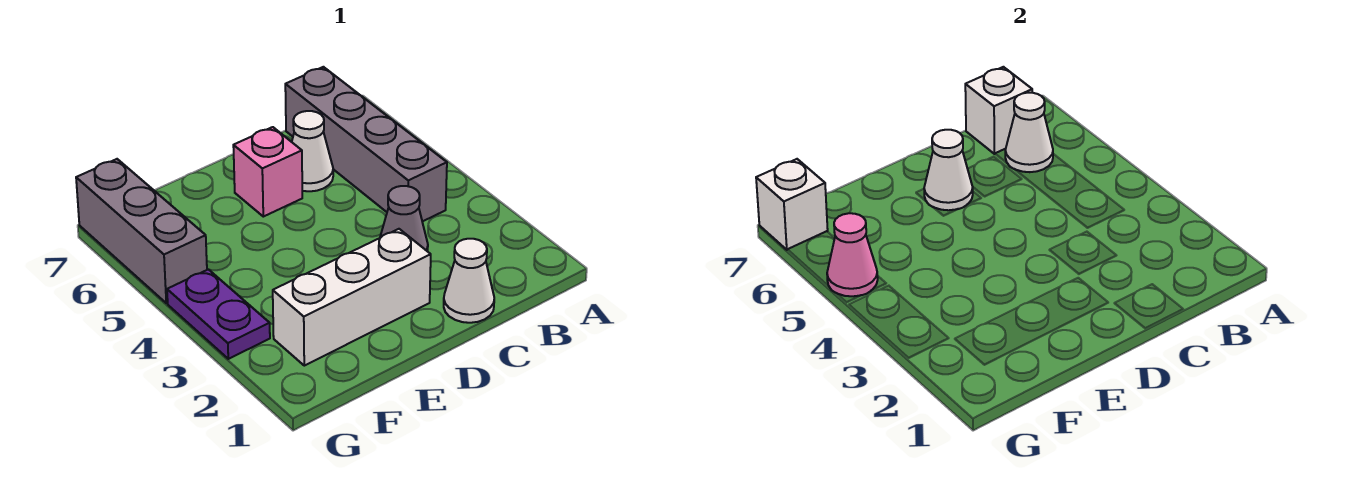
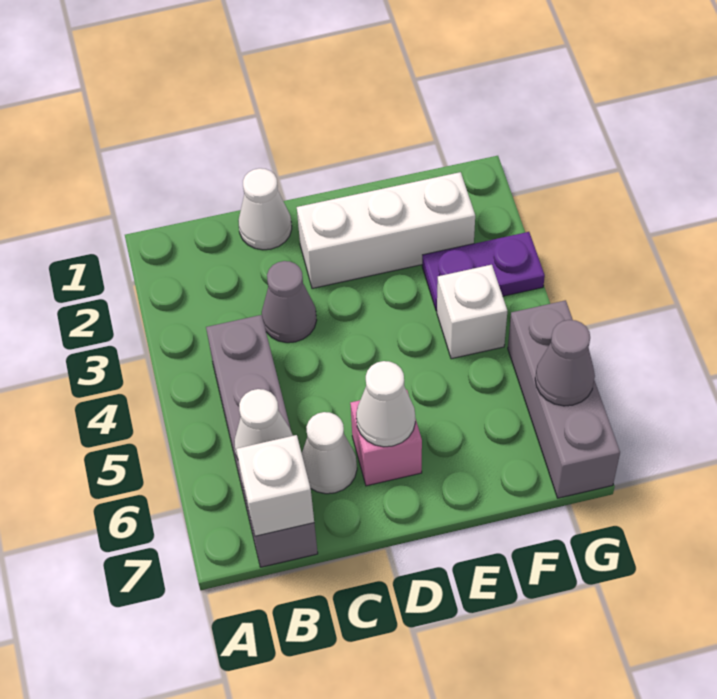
purple plate G3:G4 level 1 -> purple plate F3:G3 level 1
pink cone G5 level 2 -> none
none -> grey cone G6 level 2
white brick G7 level 2 -> white brick F4 level 1

